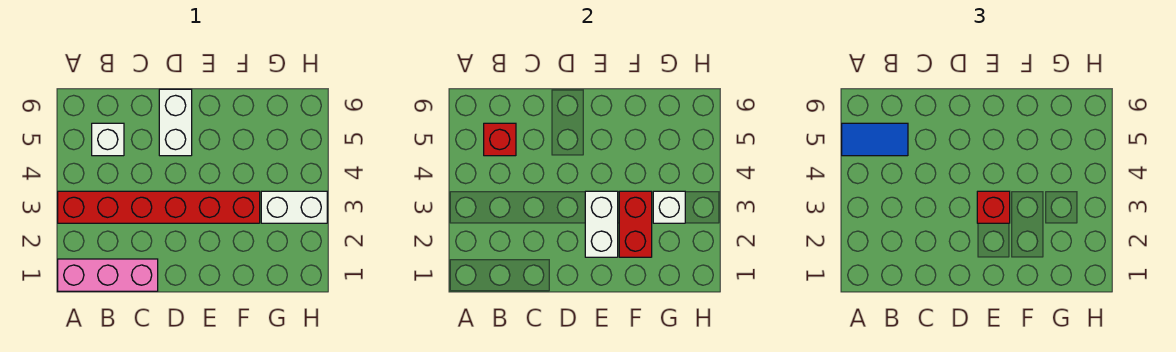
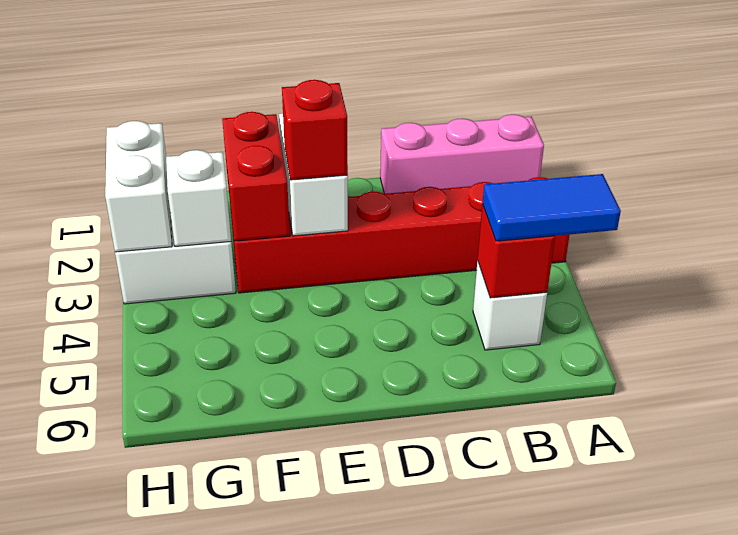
white brick D5:D6 level 1 -> white brick H2:H3 level 2

